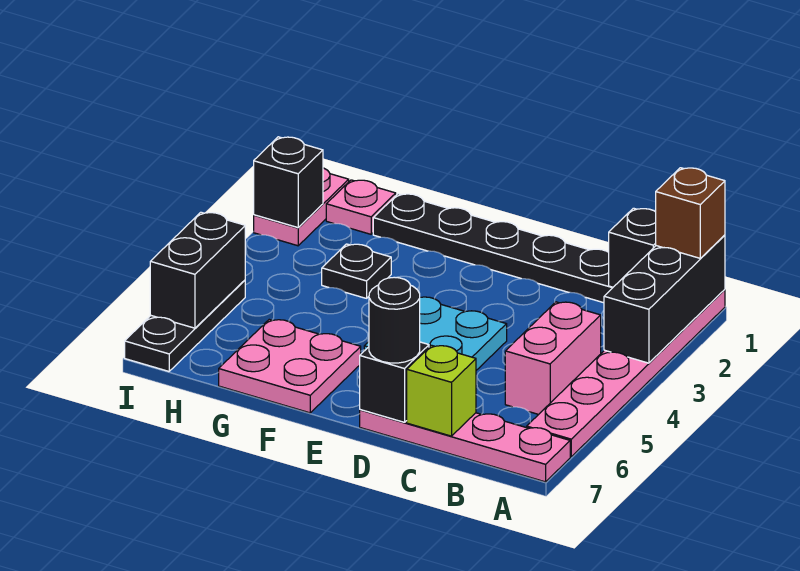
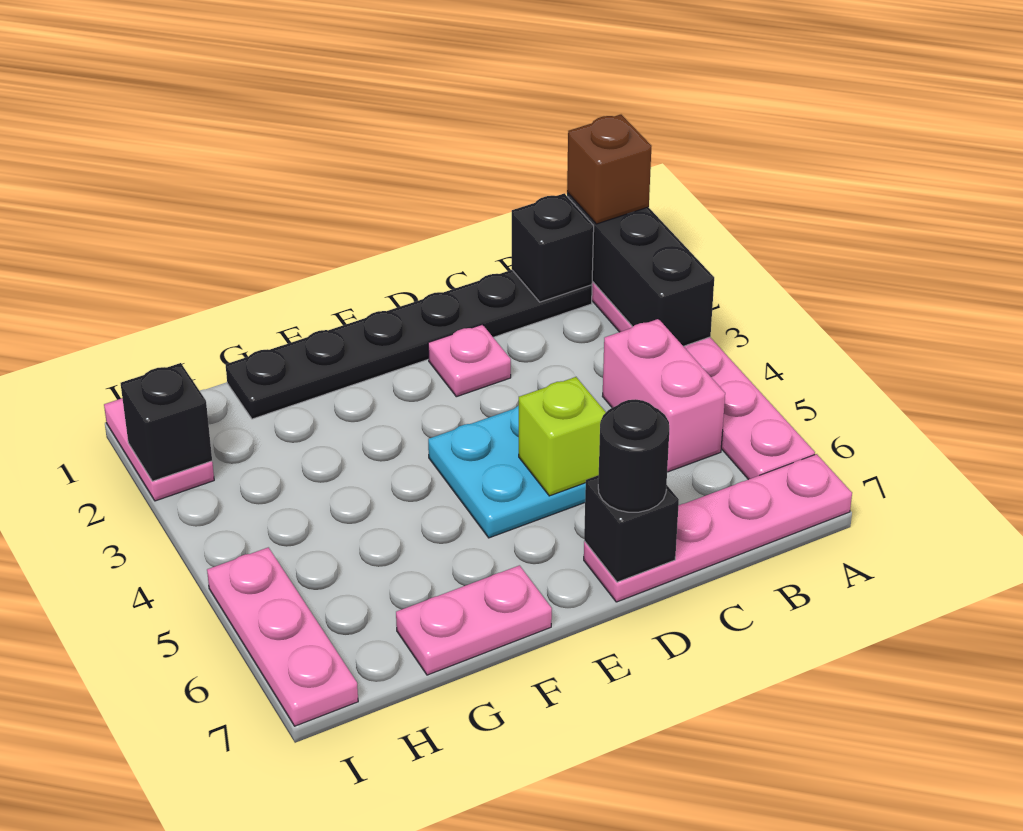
lime brick C7 level 2 -> lime brick D5 level 2
pink plate F6:G7 level 1 -> pink plate F7:G7 level 1
black plate G3 level 1 -> none
pink plate H1 level 1 -> pink plate D2 level 1
black plate I5:I7 level 1 -> pink plate I5:I7 level 1
black brick I5:I6 level 2 -> none

